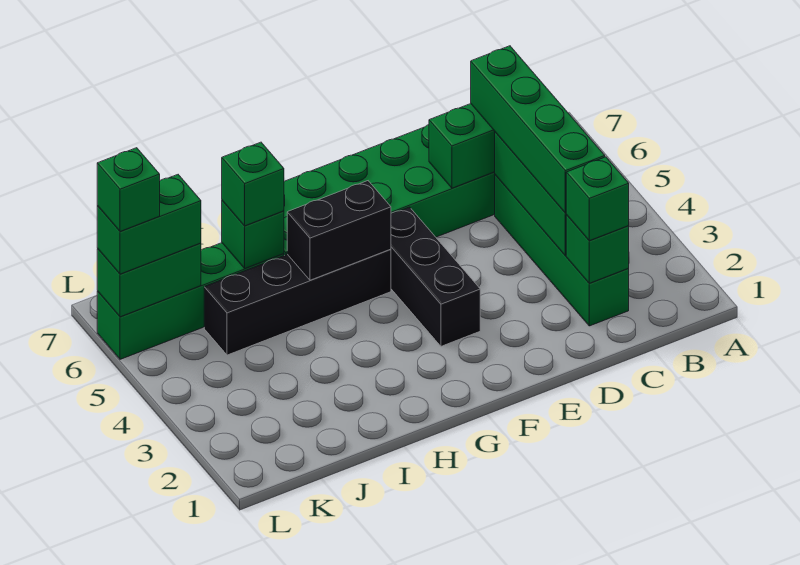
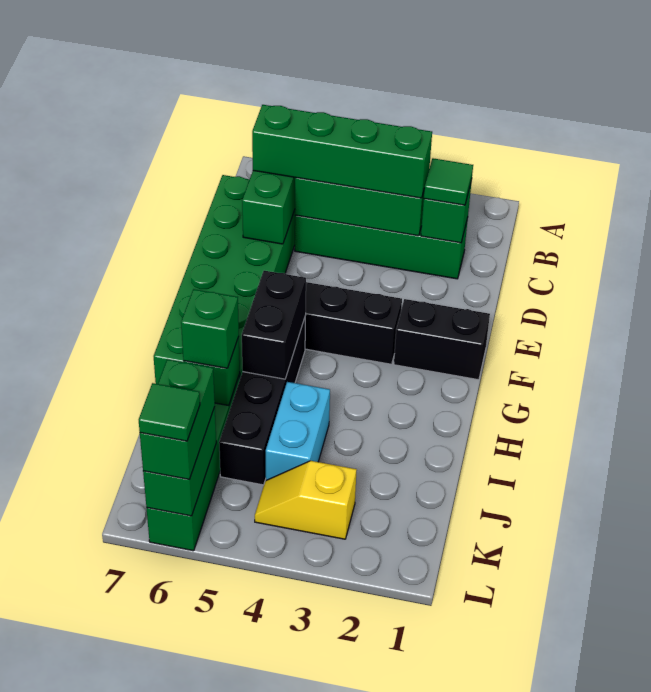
green brick C2 level 3 -> green tile C2 level 3
none -> black brick F1:F2 level 1
none -> cyan brick I4:J4 level 1
none -> yellow slope K3:K4 level 1 top 3
green brick L6 level 4 -> green tile L6 level 4

